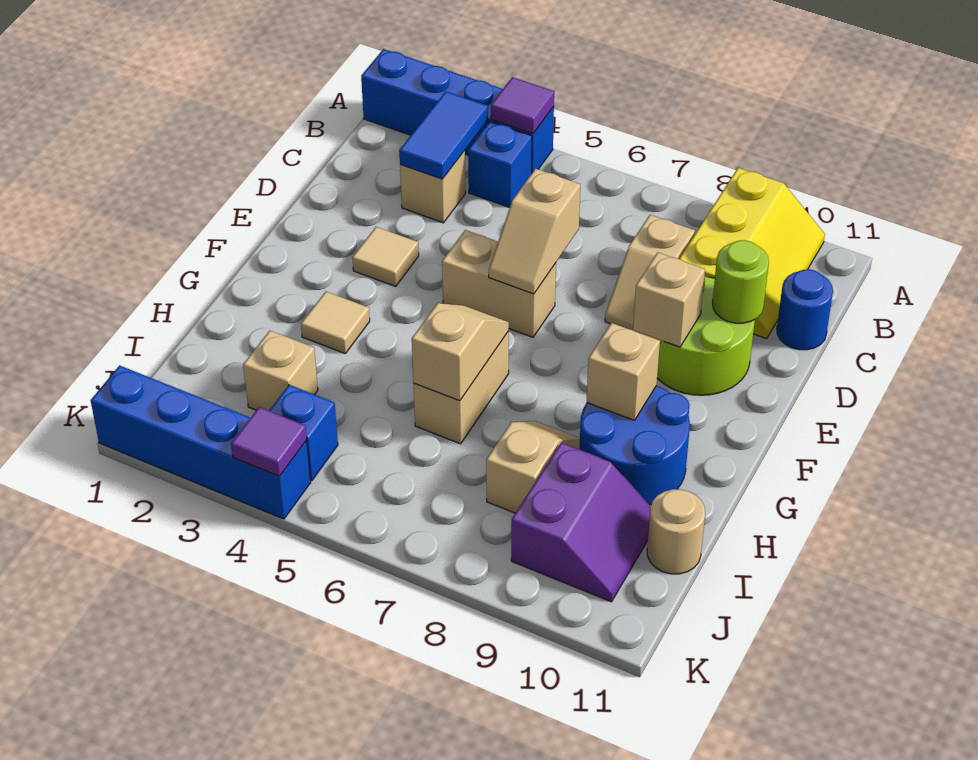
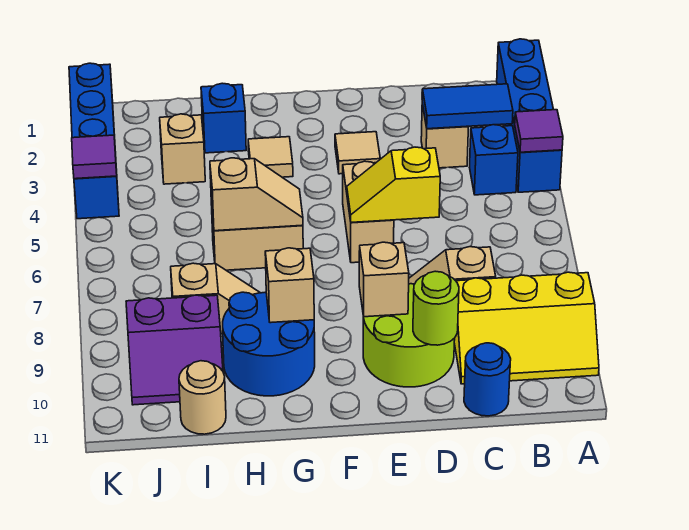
tan slope D6:E6 level 2 top D -> yellow slope D6:E6 level 2 top D
blue brick J4 level 1 -> blue brick H2 level 1

